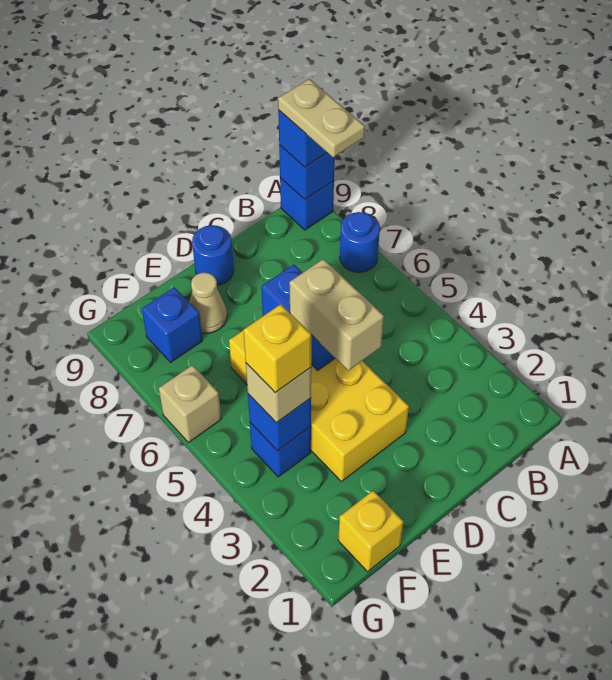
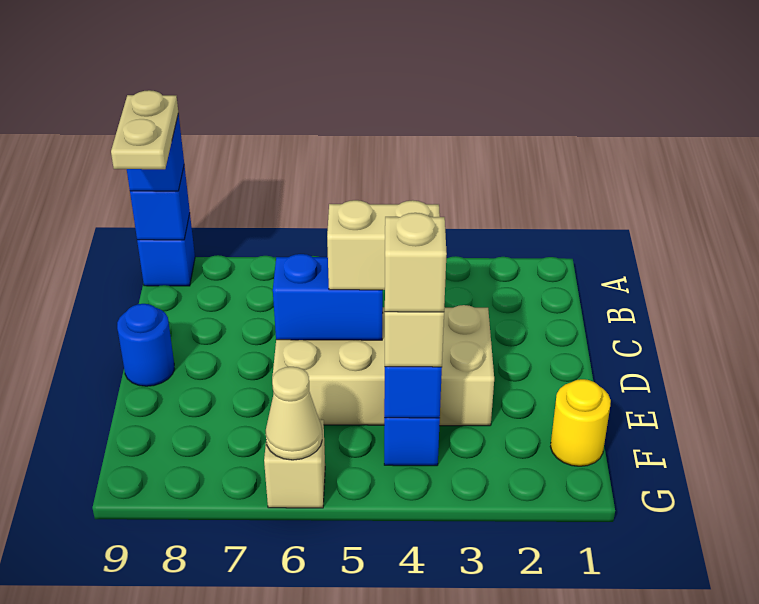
blue round brick A7 level 1 -> none
tan plate A8:A9 level 4 -> tan plate A9:B9 level 4
yellow brick D3:E6 level 1 -> tan brick D3:E6 level 1
tan cone E8 level 1 -> tan cone G6 level 2
yellow brick F1 level 1 -> yellow round brick F1 level 1
yellow brick F4 level 4 -> tan brick F4 level 4
blue brick F8 level 1 -> none

